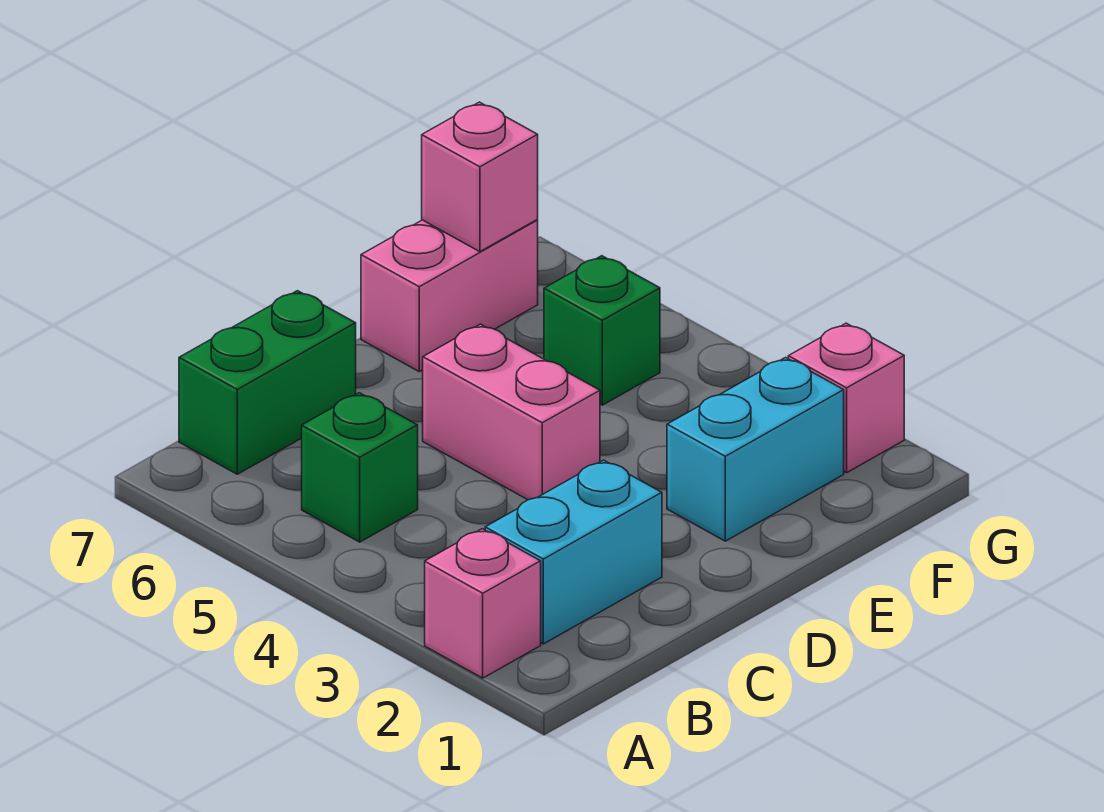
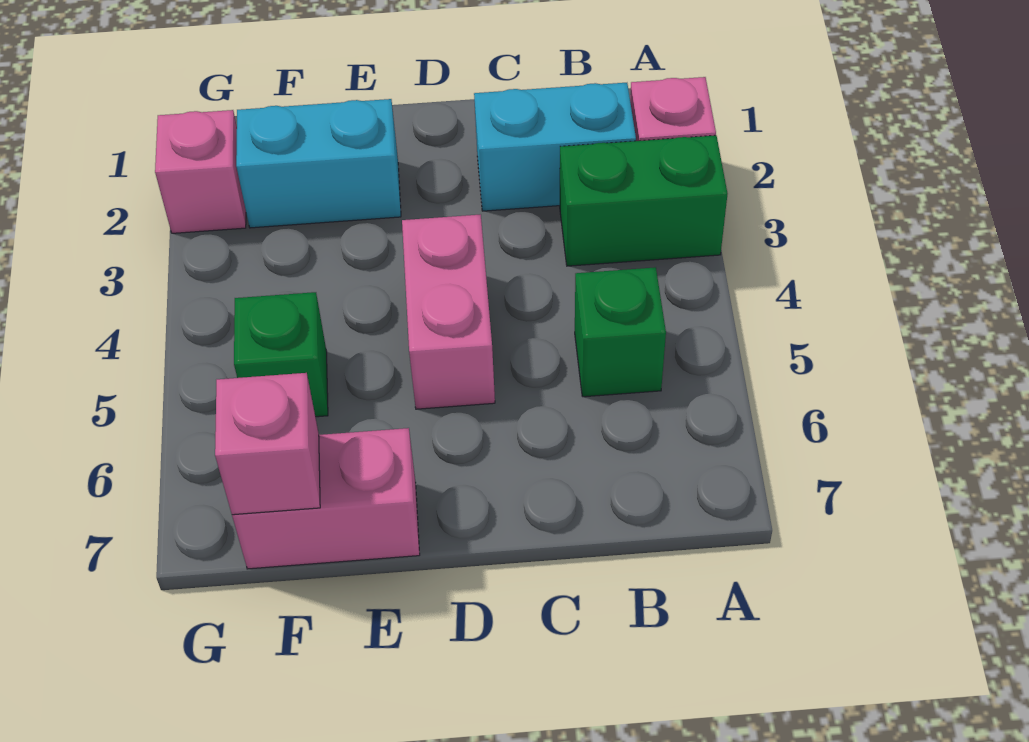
green brick B7:C7 level 1 -> green brick A3:B3 level 1

